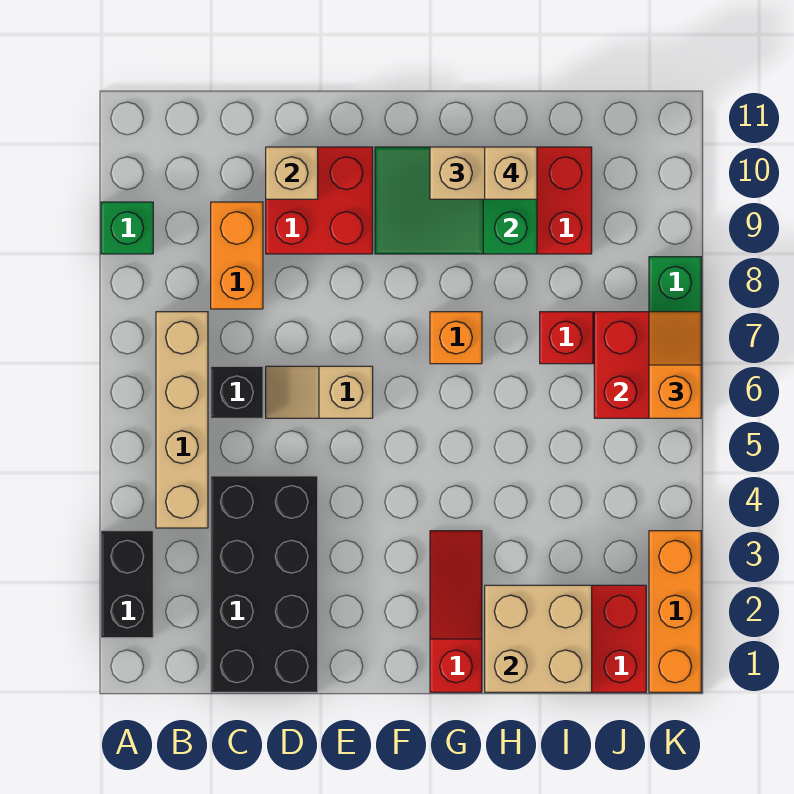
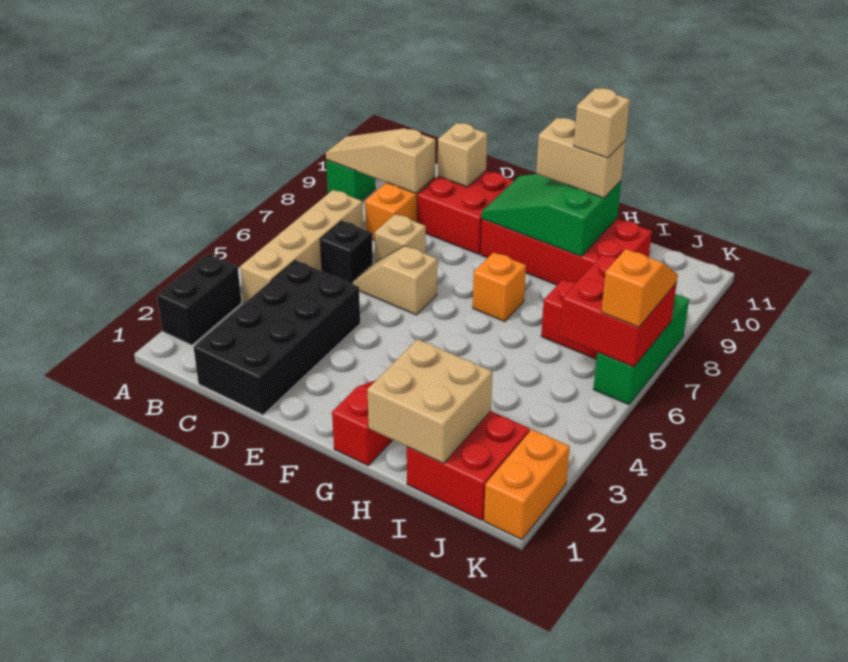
none -> tan slope A9:C9 level 2 top C
none -> tan brick D7 level 1
orange brick K1:K3 level 1 -> orange brick K1:K2 level 1

